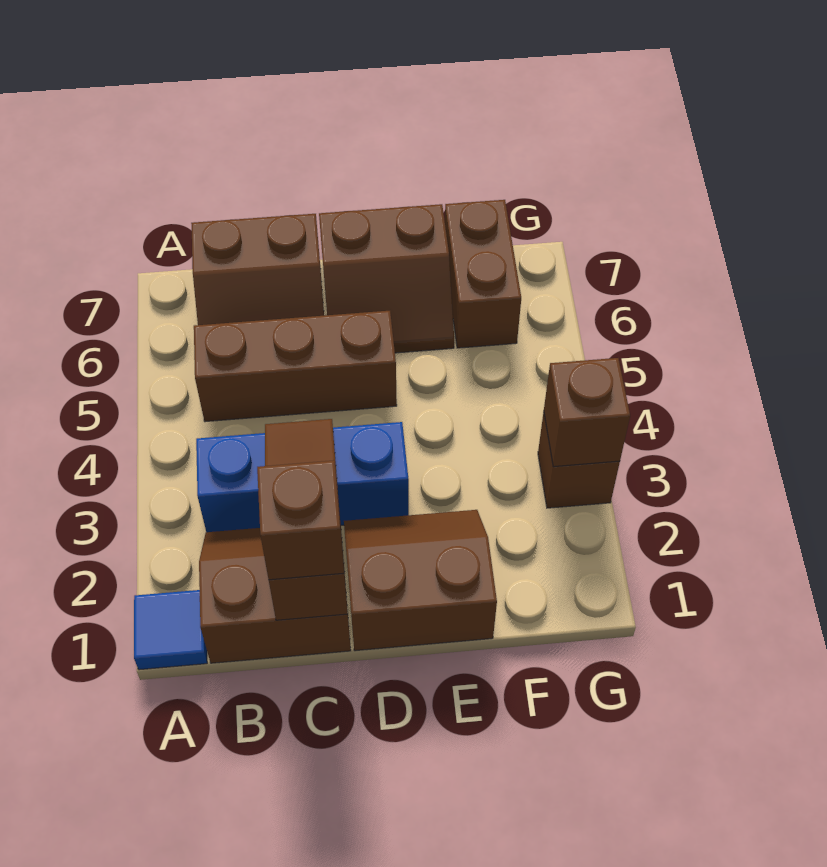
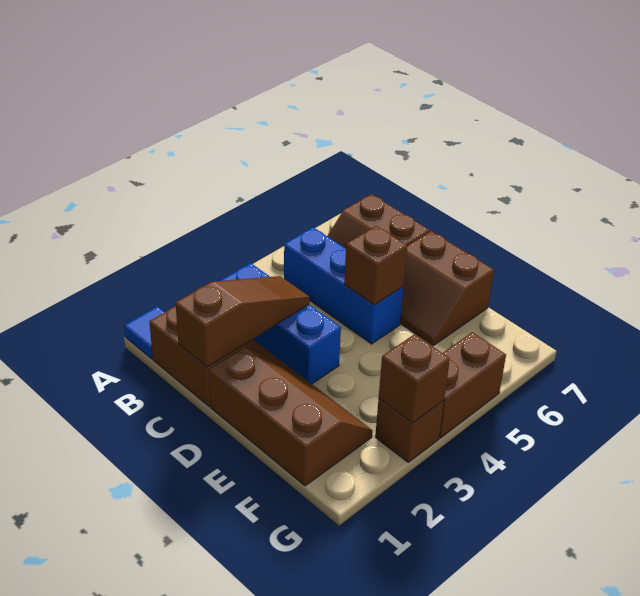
brown brick B5:D5 level 1 -> blue brick B5:D5 level 1
brown brick C1 level 3 -> brown brick D5 level 2
brown slope D1:E2 level 1 top 1 -> brown slope D1:F2 level 1 top 1
brown brick F6:F7 level 1 -> brown brick G4:G5 level 1

